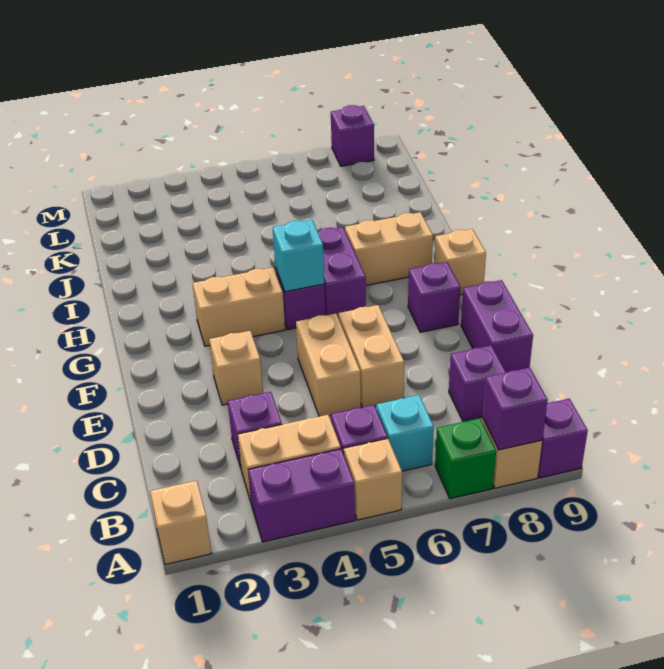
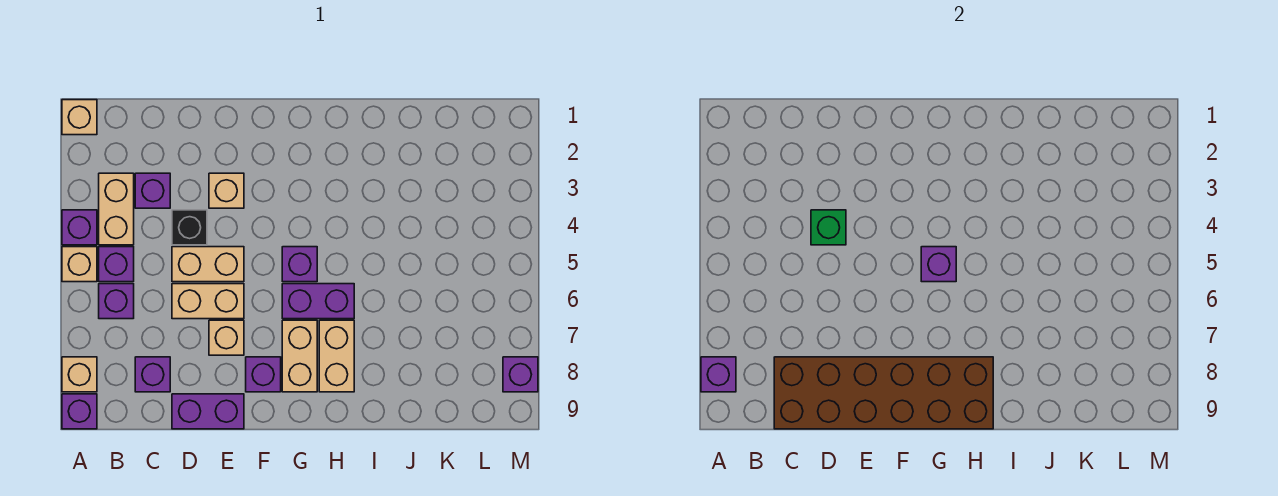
purple brick A3:A4 level 1 -> purple brick A4 level 1
green brick A7 level 1 -> green brick D4 level 2
cyan brick B6 level 1 -> purple brick B6 level 1
none -> brown brick C8:H9 level 2
none -> black brick D4 level 1
tan brick G3:G4 level 1 -> tan brick G7:G8 level 1
cyan brick G5 level 2 -> purple brick G5 level 2
tan brick G9 level 1 -> tan brick E7 level 1

